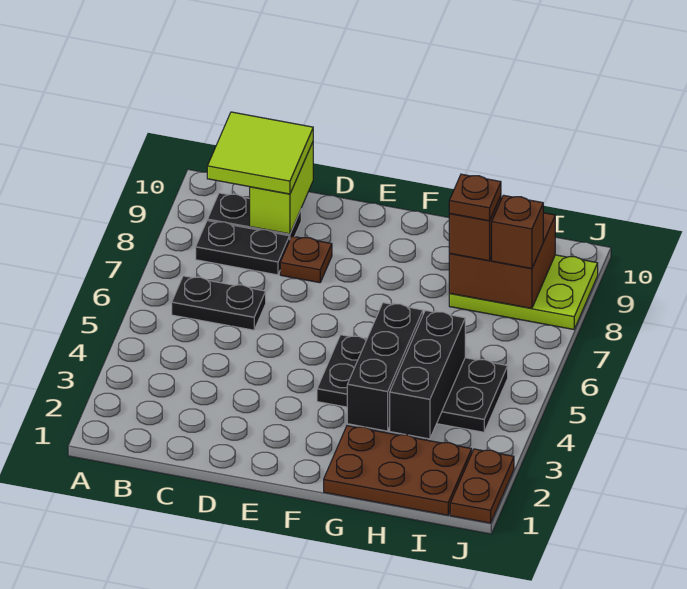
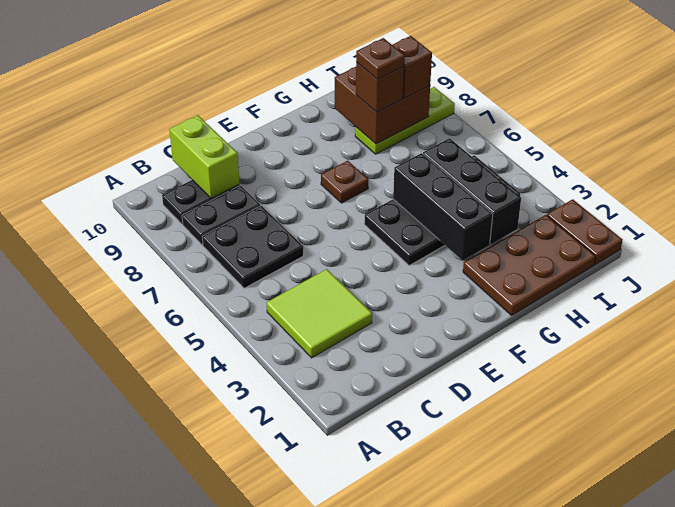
black plate B6:C6 level 1 -> black plate B6:C7 level 1
lime tile B9:C10 level 3 -> lime tile B3:C4 level 1
brown plate D8 level 1 -> brown plate F7 level 1
lime plate H8:J9 level 1 -> lime plate H8:J8 level 1

